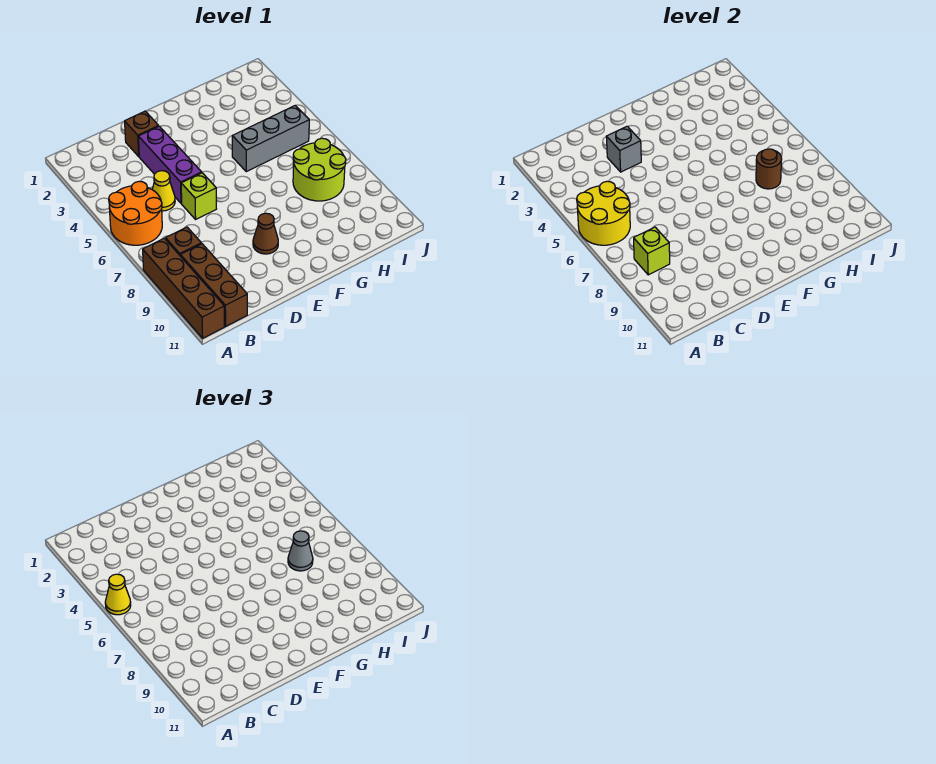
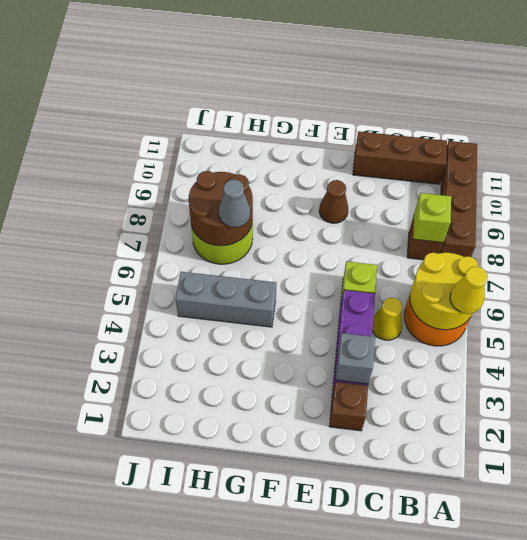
brown brick B9:B11 level 1 -> brown brick B11:D11 level 1
brown round brick H7 level 2 -> brown round brick H7:I8 level 2

